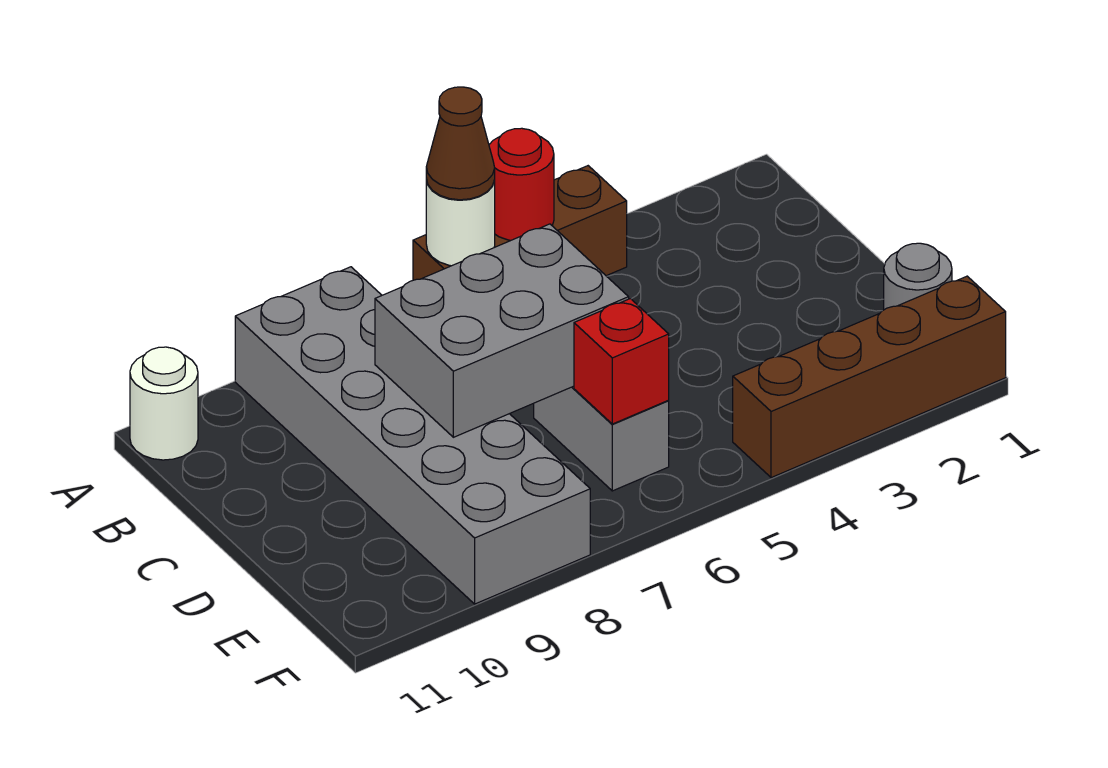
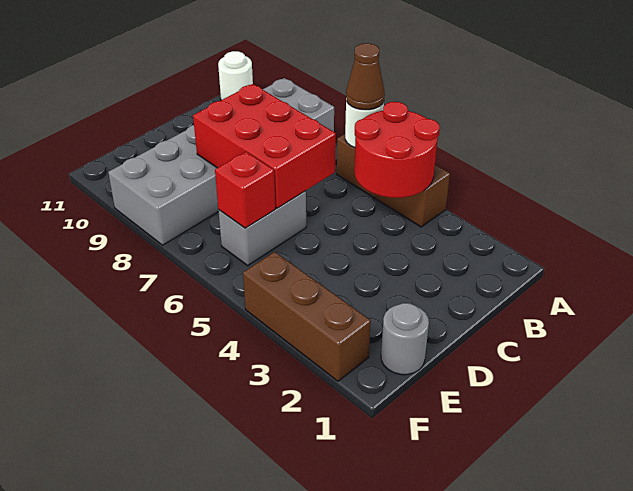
red round brick A5 level 2 -> red round brick A4:B5 level 2
grey brick C6:D8 level 2 -> red brick C6:D8 level 2
brown brick F1:F4 level 1 -> brown brick F2:F4 level 1

